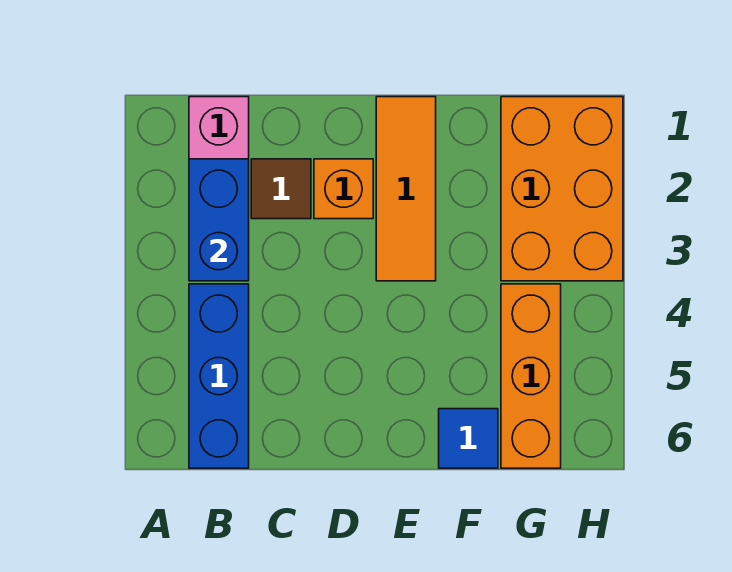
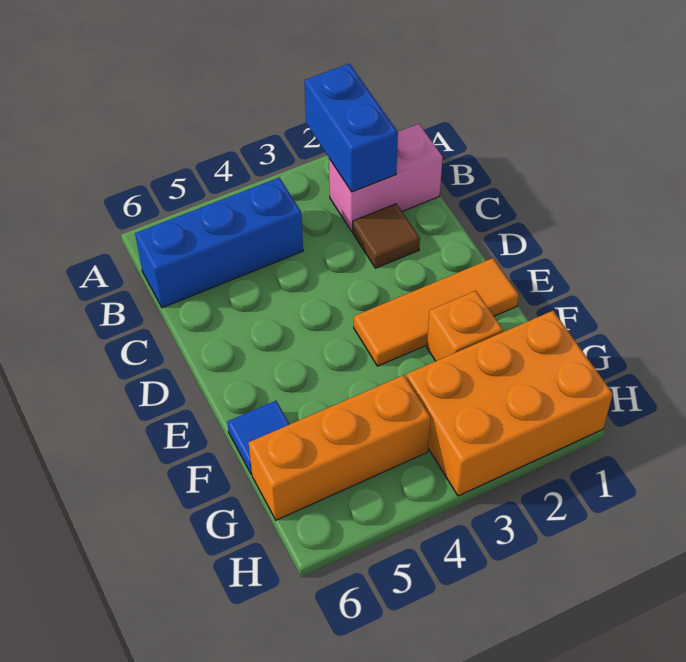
blue brick B2:B3 level 2 -> blue brick A2:B2 level 2
orange brick D2 level 1 -> orange brick F2 level 1

